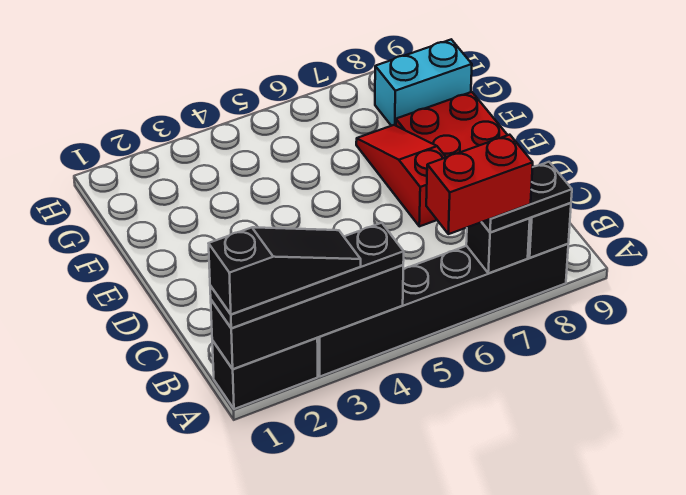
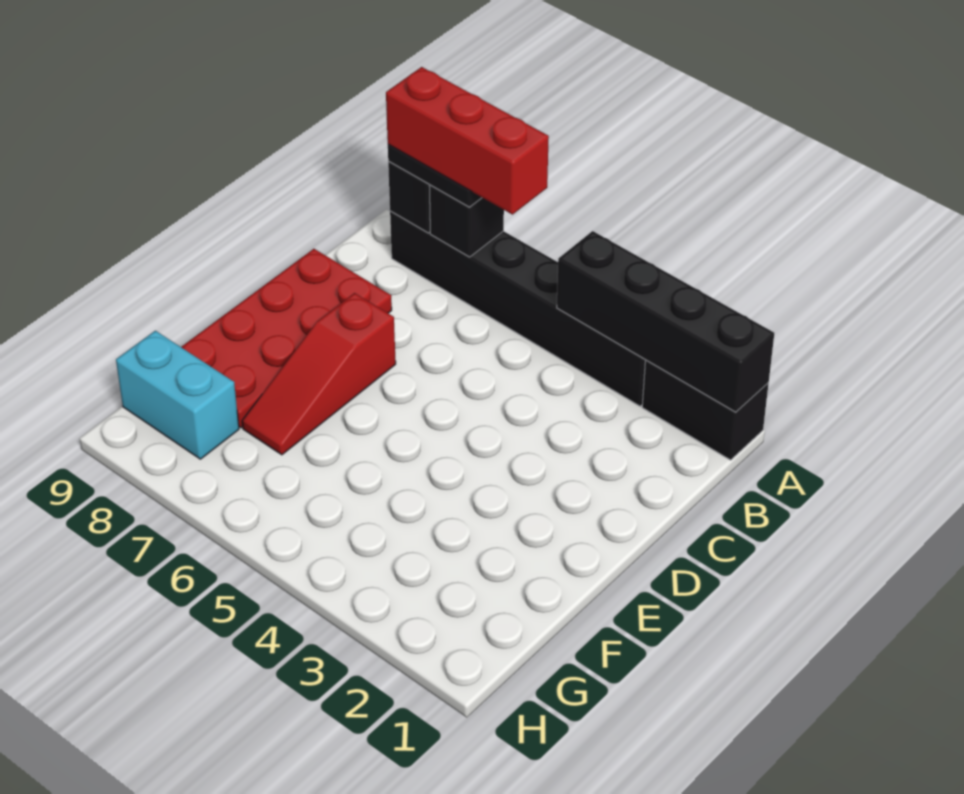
black plate A1:A4 level 3 -> none
black slope A1:A3 level 4 top 1 -> none
red brick A6:A7 level 4 -> red brick A6:A8 level 4

